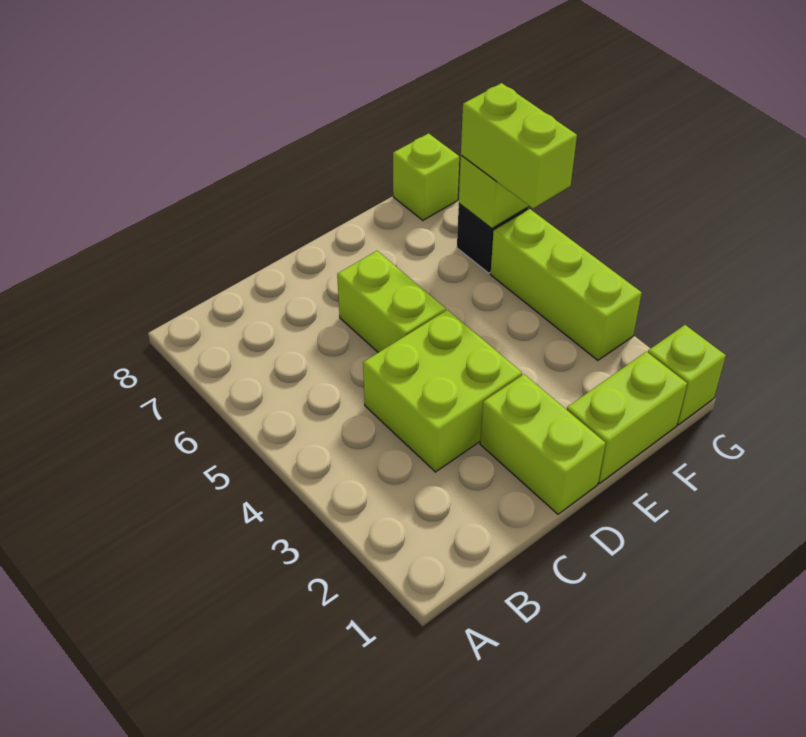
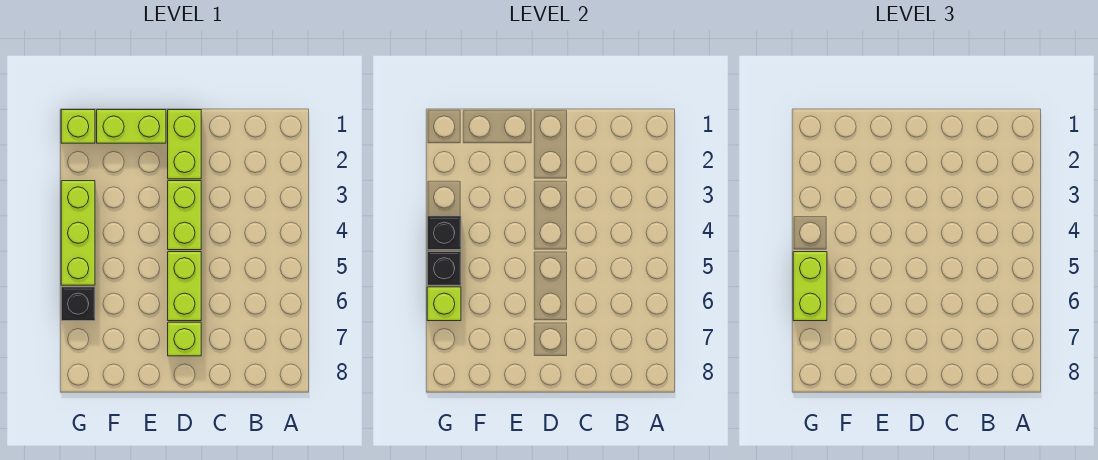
lime brick C3:D4 level 1 -> lime brick D3:D4 level 1
none -> black brick G4 level 2
none -> black brick G5 level 2
lime brick G8 level 1 -> lime brick D7 level 1

